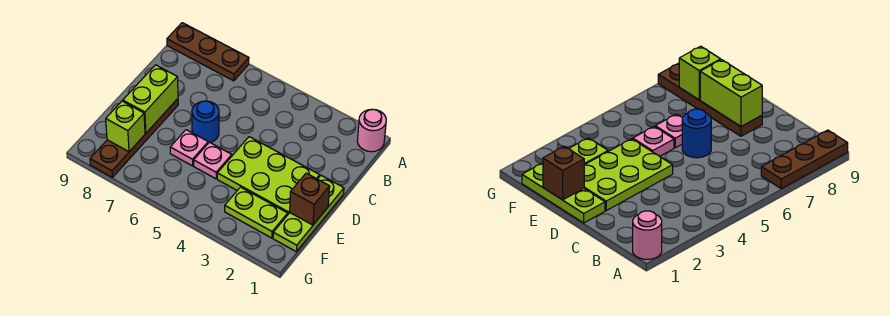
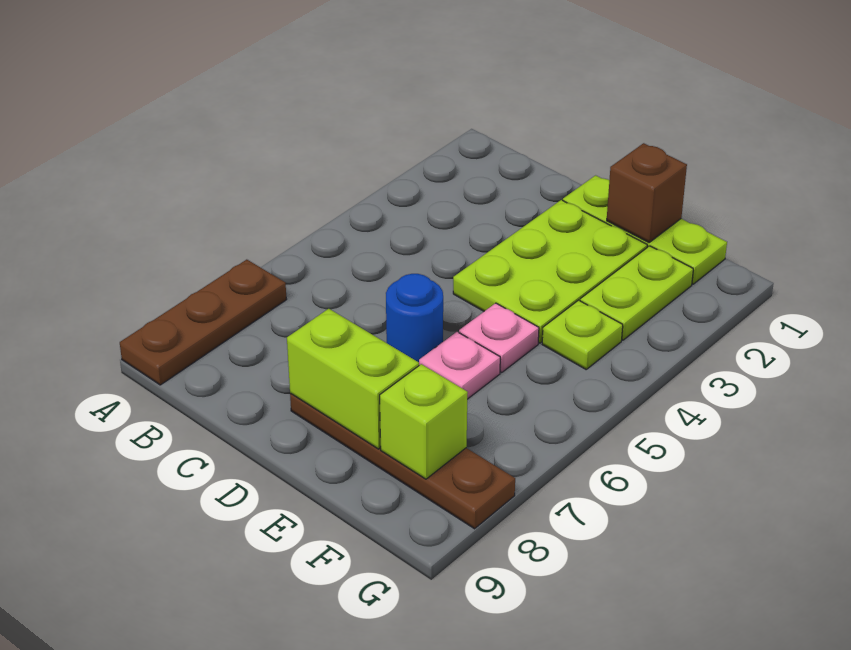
pink round brick A1 level 1 -> none
none -> lime plate F4 level 1

